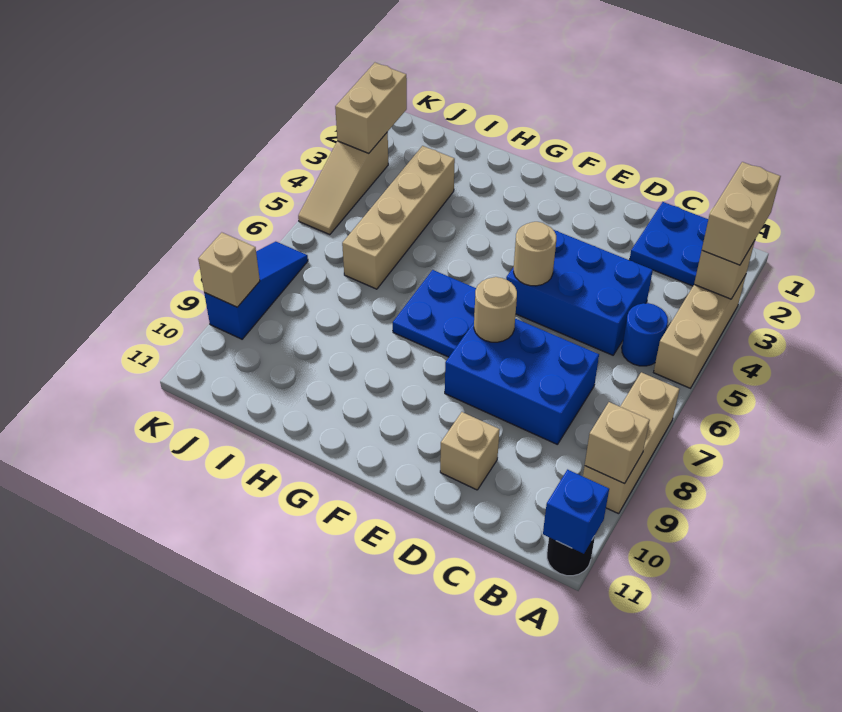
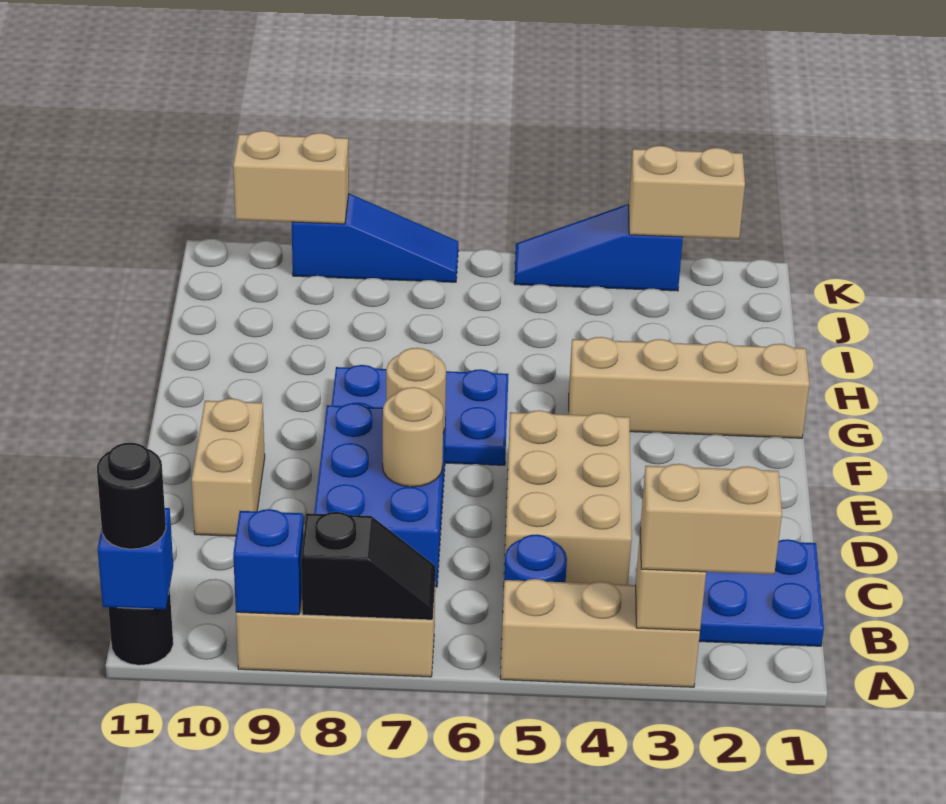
none -> black slope A7:A8 level 2 top 8
tan brick A9 level 2 -> blue brick A9 level 2
none -> black round brick A11 level 3
blue brick C4:E5 level 1 -> tan brick C4:E5 level 1
tan brick D10 level 1 -> tan brick D10:E10 level 1
tan round brick E5 level 2 -> tan round brick D7 level 2
blue plate F6:G7 level 1 -> blue plate F6:G8 level 1
tan brick I3:I6 level 1 -> tan brick G1:G4 level 1
tan slope K3:K5 level 1 top 3 -> blue slope K3:K5 level 1 top 3
tan brick K9 level 2 -> tan brick K9:K10 level 2

